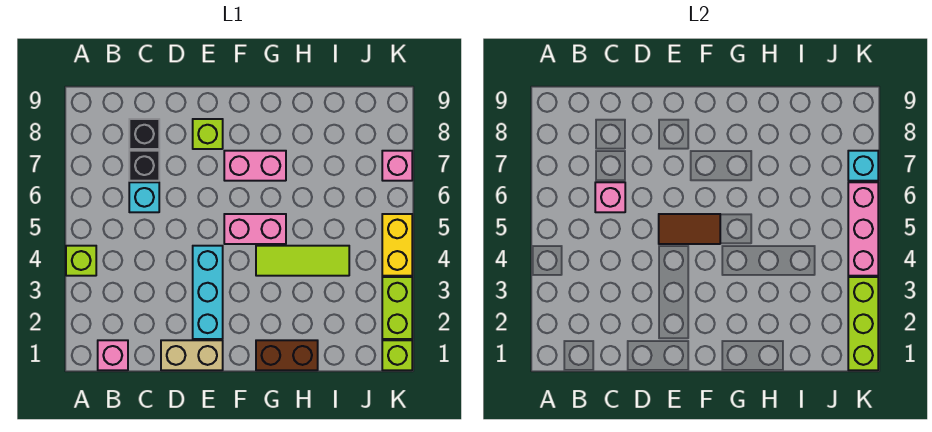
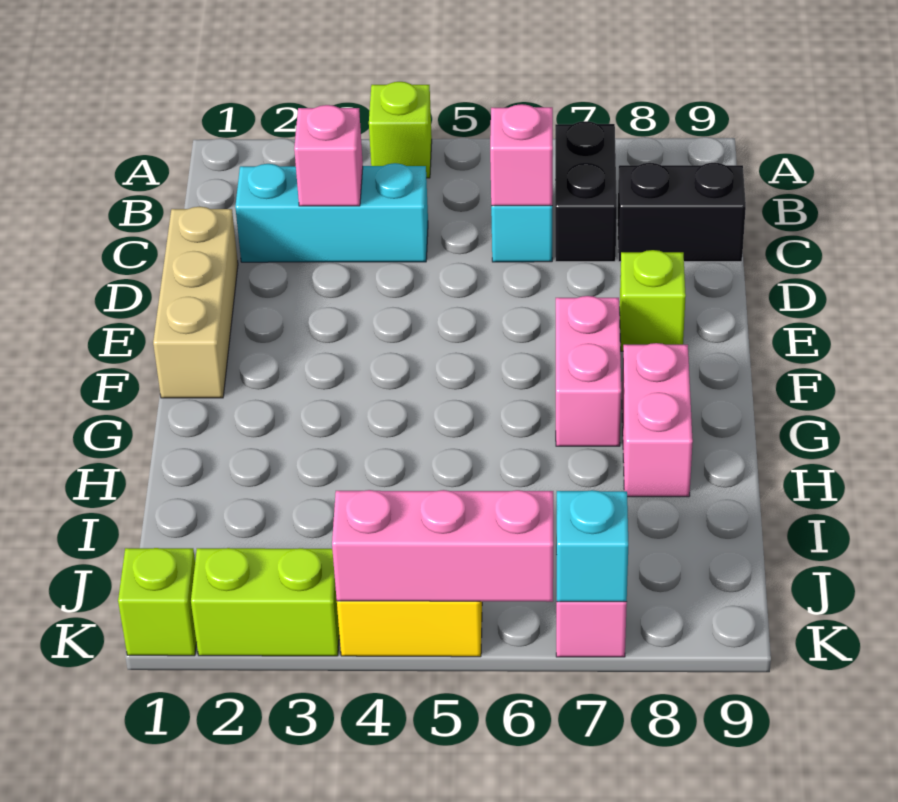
pink brick B1 level 1 -> pink brick C3 level 2
black brick C7 level 1 -> black brick B7:C7 level 1
black brick C8 level 1 -> black brick C8:C9 level 1
tan brick D1:E1 level 1 -> tan brick D1:F1 level 1
cyan brick E2:E4 level 1 -> cyan brick C2:C4 level 1
brown tile E5:F5 level 2 -> none
pink brick F5:G5 level 1 -> pink brick G8:H8 level 1
brown brick G1:H1 level 1 -> none
lime tile G4:I4 level 1 -> none
lime brick K1:K3 level 2 -> none

